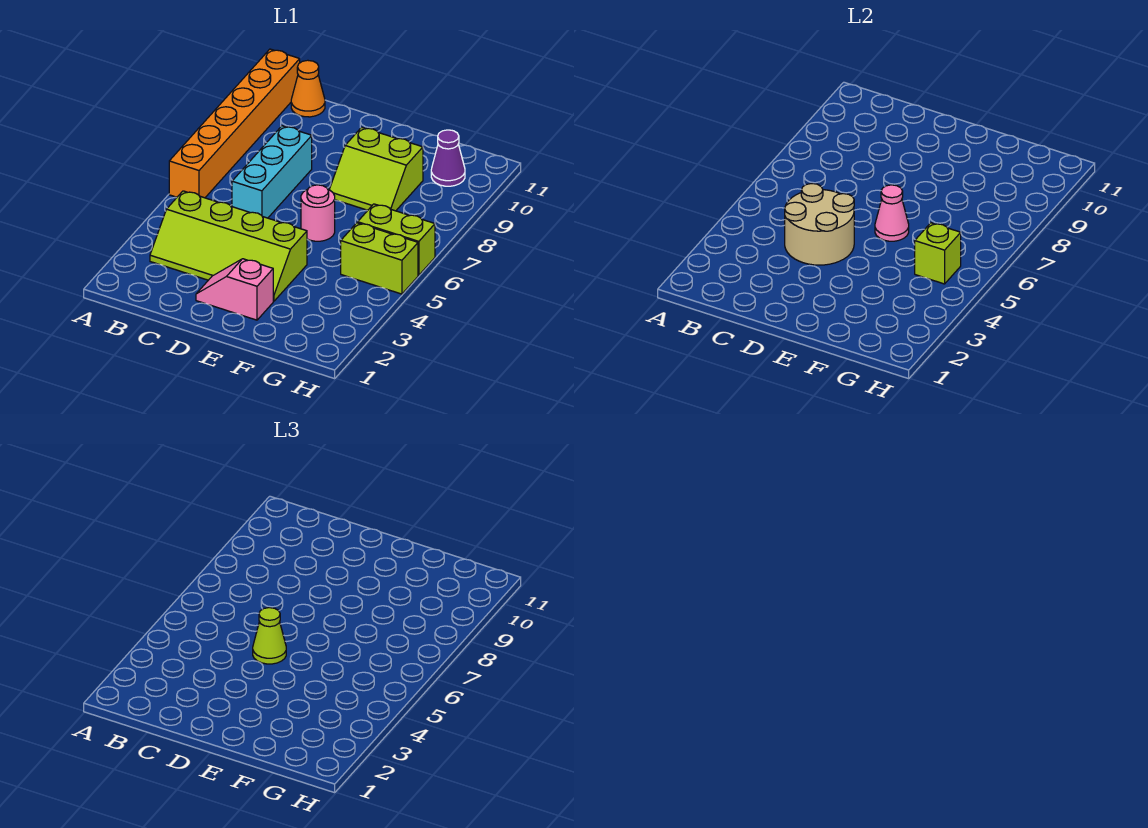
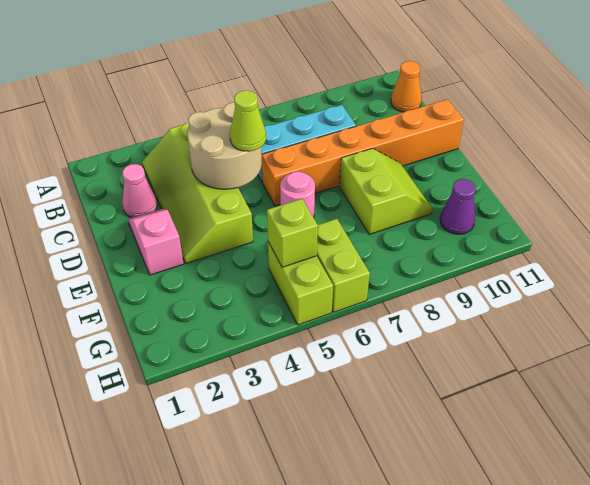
orange brick A6:A11 level 1 -> orange brick D6:D11 level 1
pink cone E6 level 2 -> pink cone C2 level 1
lime slope E8:F9 level 1 top 9 -> lime slope E8:F9 level 1 top 8

